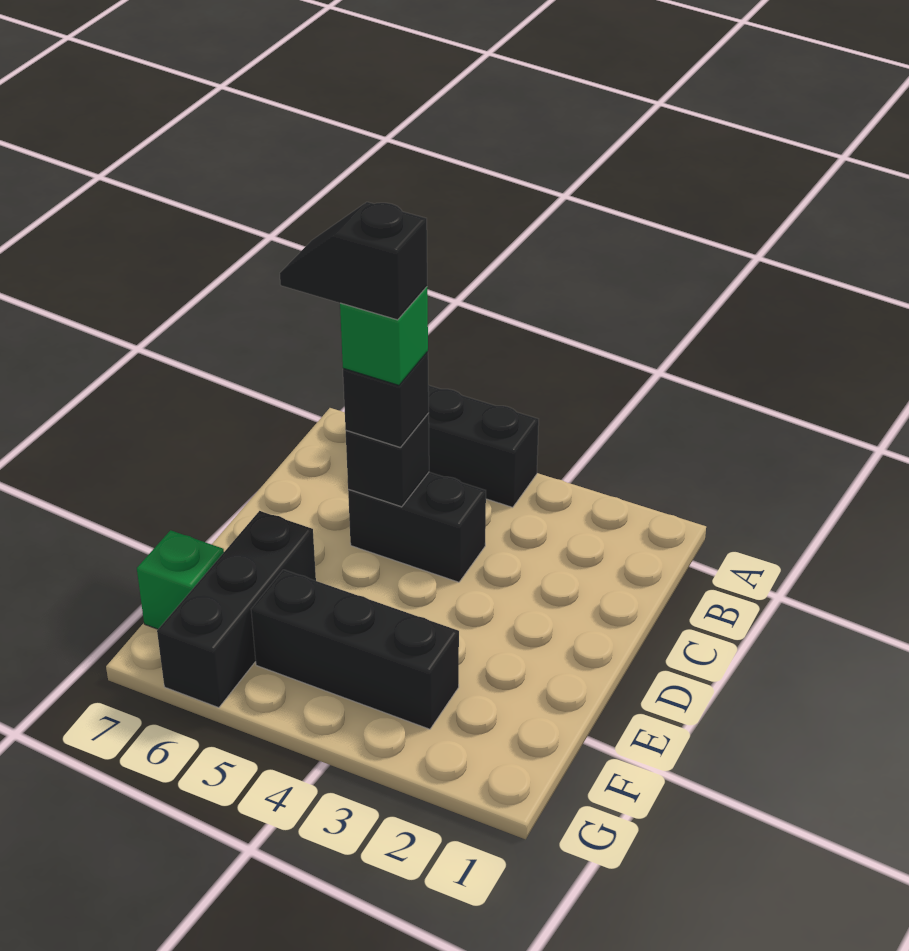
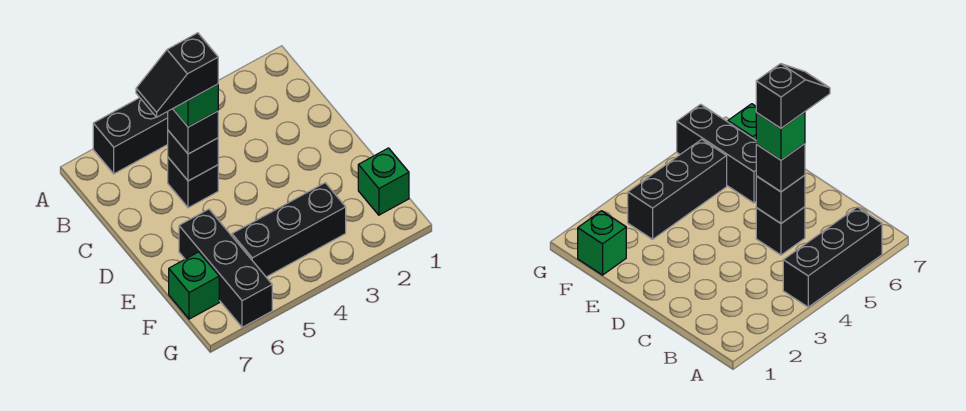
black brick C4:C5 level 1 -> black brick C5 level 1
none -> green brick F1 level 1

